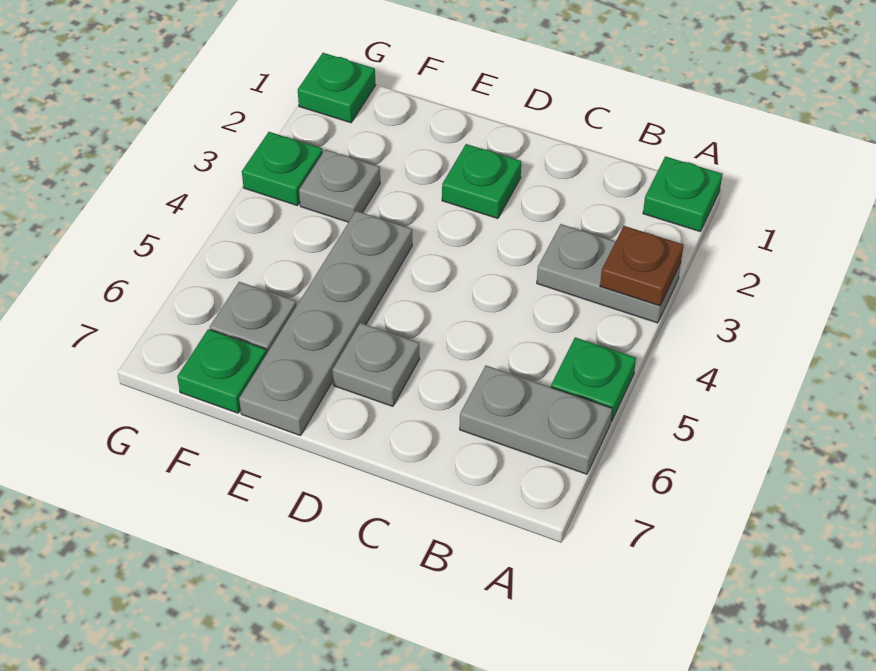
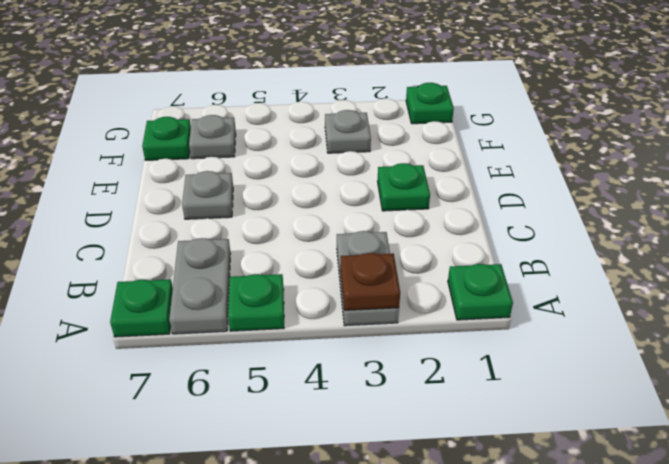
grey plate E4:E7 level 1 -> none
green plate G3 level 1 -> green plate A7 level 1

